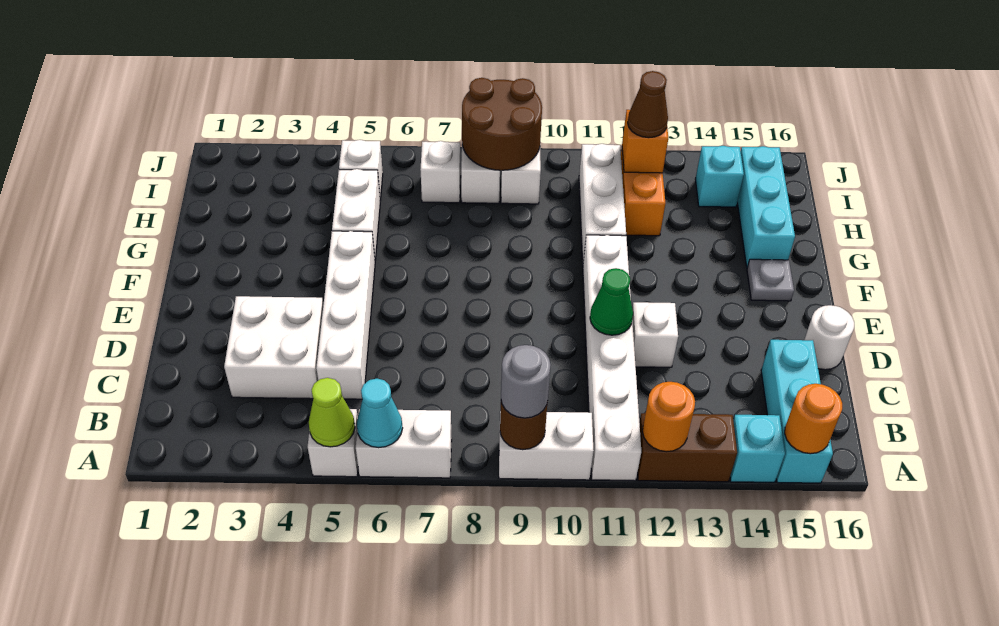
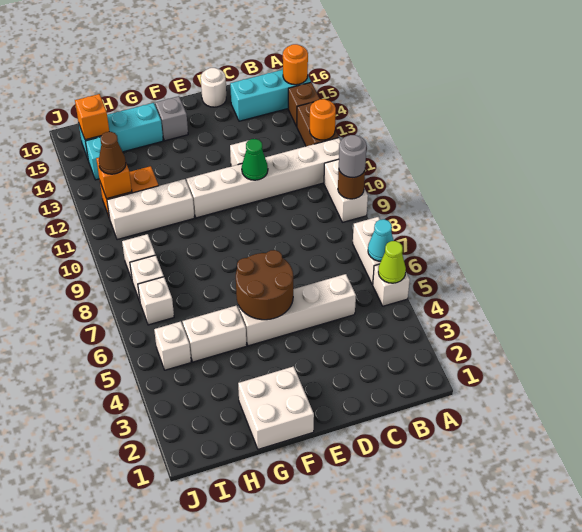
cyan brick A14 level 1 -> brown brick A14 level 1
white brick C3:D4 level 1 -> white brick F1:G2 level 1
grey plate F15 level 1 -> grey brick F15 level 1
brown round brick I8:J9 level 2 -> brown round brick E5:F6 level 2
none -> orange brick I15 level 2

